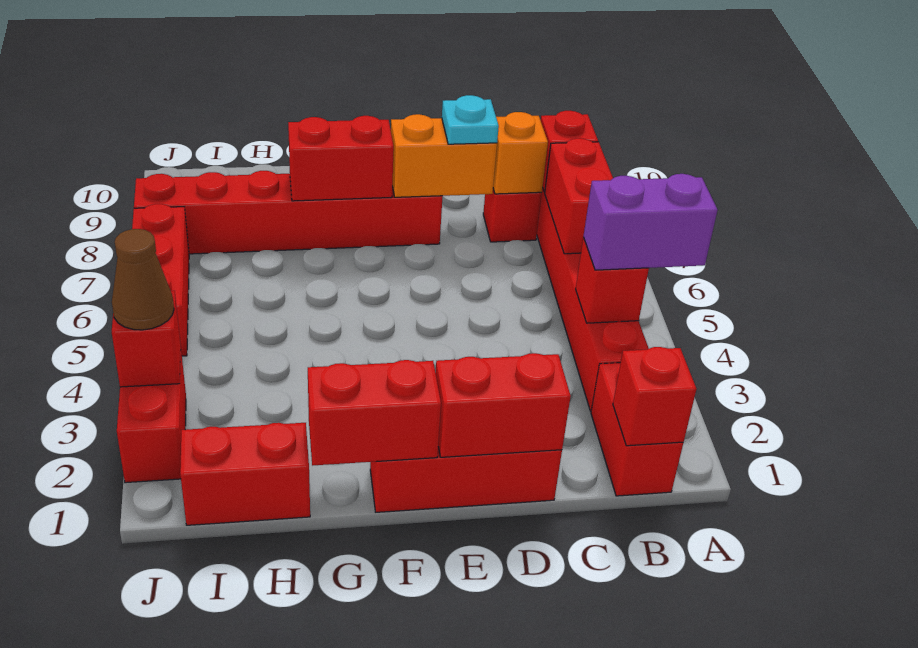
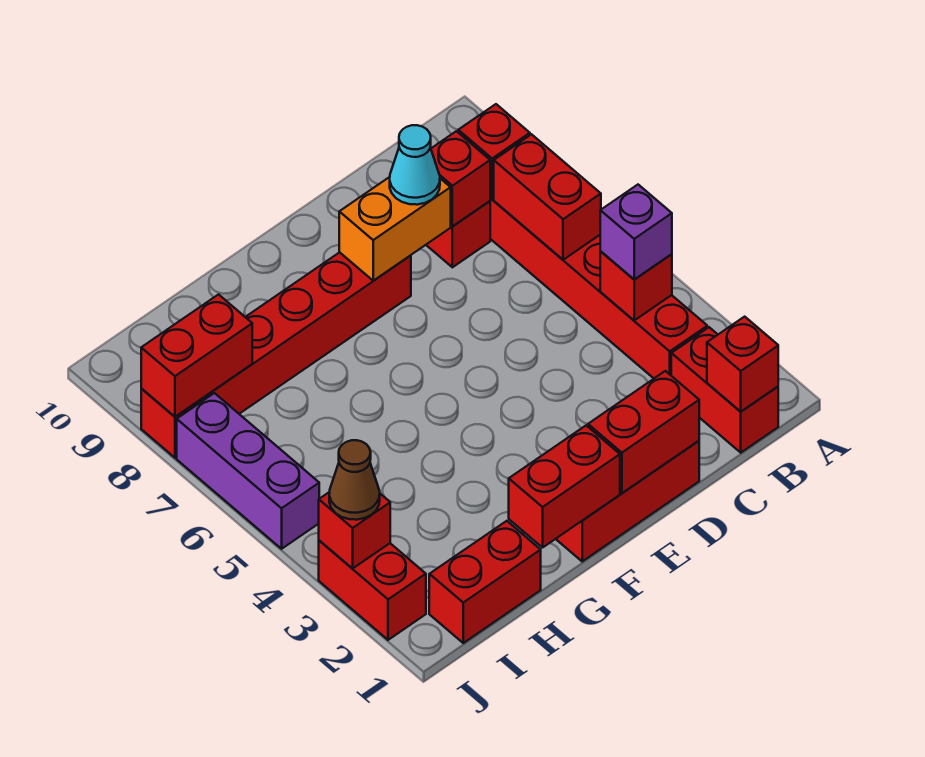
purple brick A4:B4 level 3 -> purple brick B4 level 3
orange brick C8 level 2 -> red brick C8 level 2
cyan plate D8 level 3 -> cyan cone D8 level 3
red brick F8:G8 level 2 -> red brick I8:J8 level 2
red brick J5:J7 level 1 -> purple brick J5:J7 level 1

